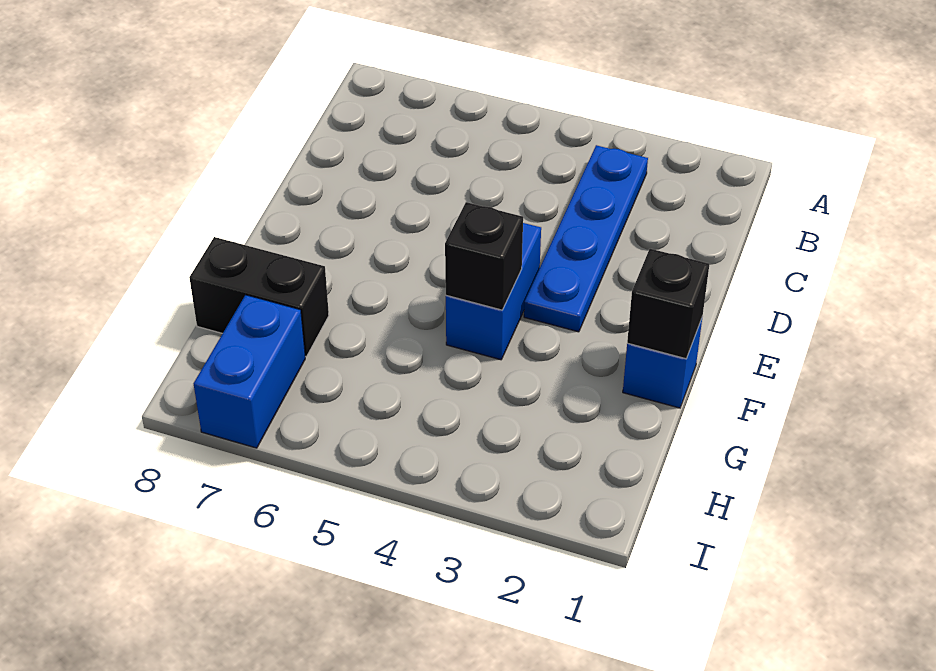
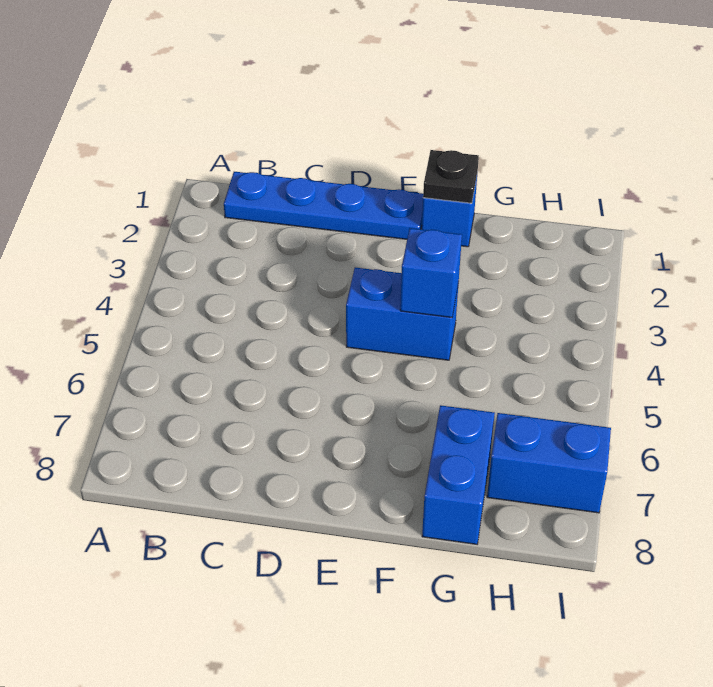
blue plate B3:E3 level 1 -> blue plate B1:E1 level 1
black brick F1 level 2 -> black plate F1 level 2
black brick F4 level 2 -> blue brick F4 level 2
black brick G7:G8 level 1 -> blue brick G7:G8 level 1

